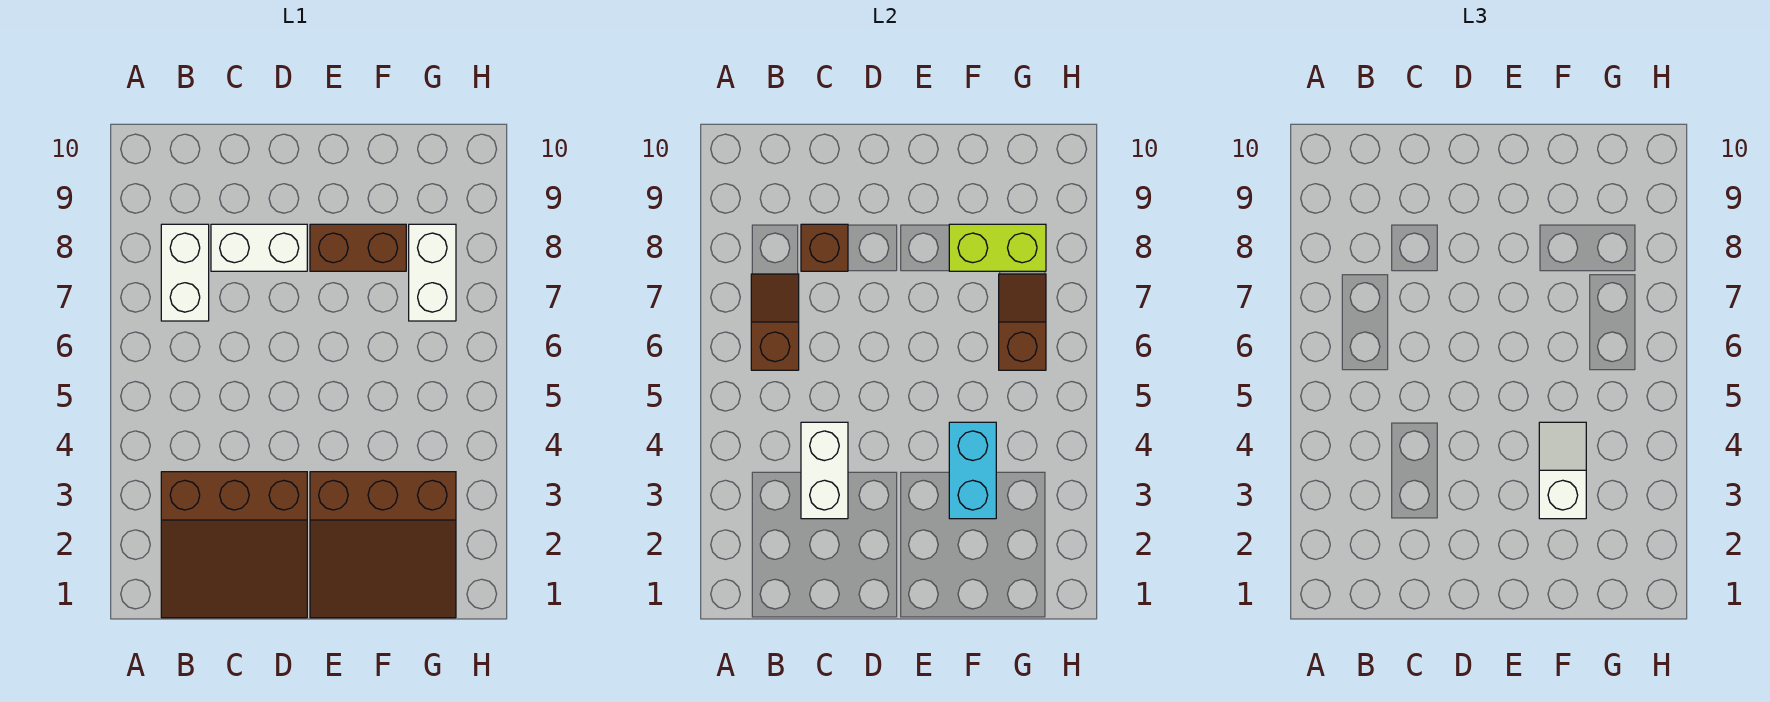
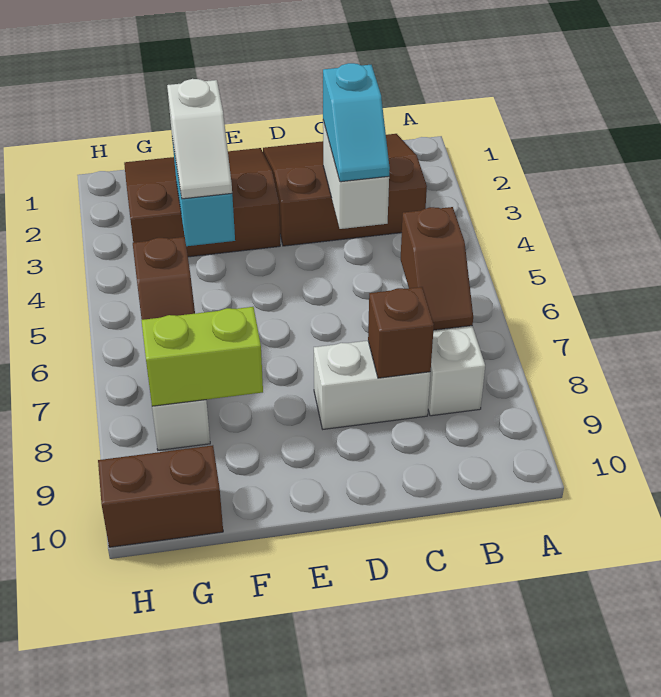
none -> cyan slope C3:C4 level 3 top 3
brown brick E8:F8 level 1 -> brown brick G10:H10 level 1

